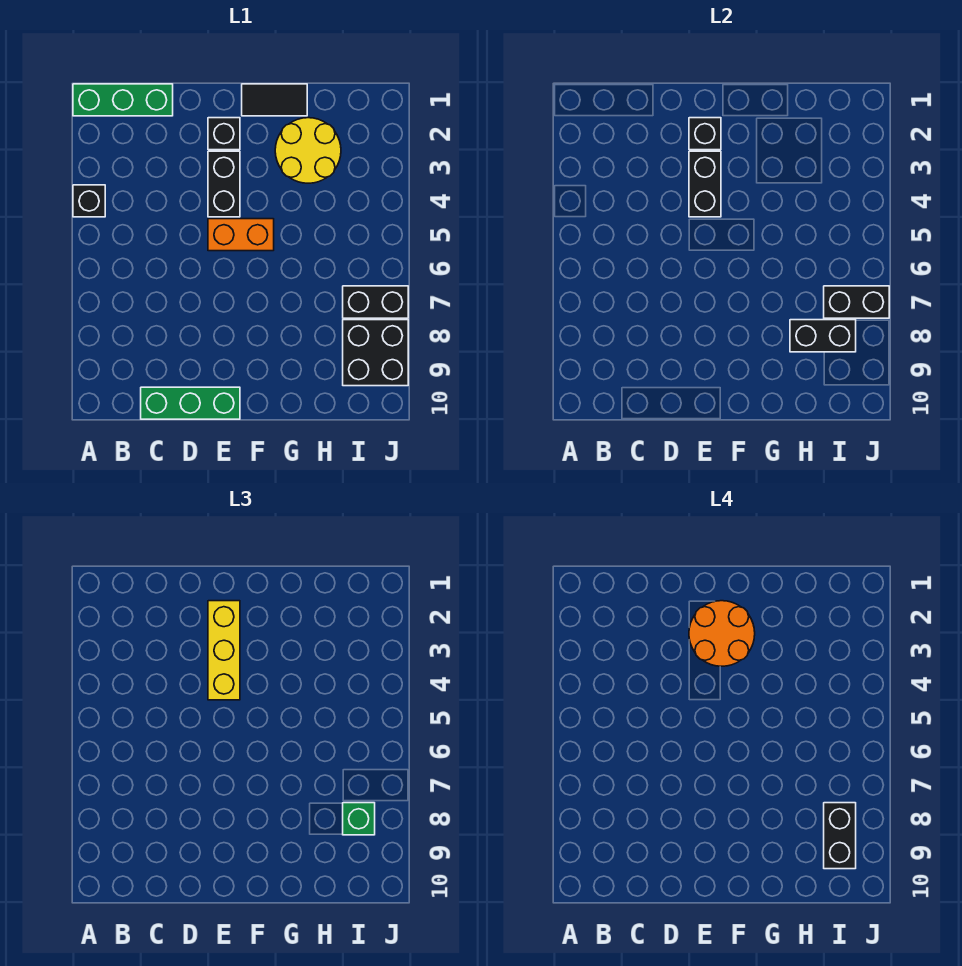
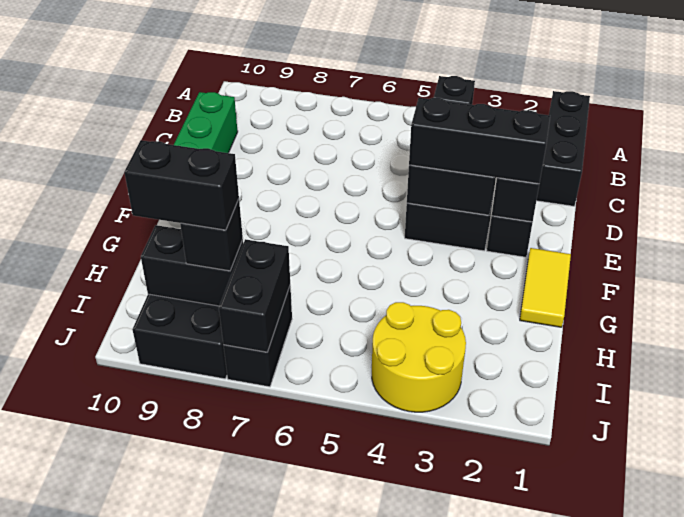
green brick A1:C1 level 1 -> black brick A1:C1 level 1
yellow brick E2:E4 level 3 -> black brick E2:E4 level 3
orange round brick E2:F3 level 4 -> none
orange brick E5:F5 level 1 -> none
black tile F1:G1 level 1 -> yellow tile F1:G1 level 1
yellow round brick G2:H3 level 1 -> yellow round brick I3:J4 level 1
black brick H8:I8 level 2 -> black brick I8:I9 level 2
green brick I8 level 3 -> black brick I8 level 3

